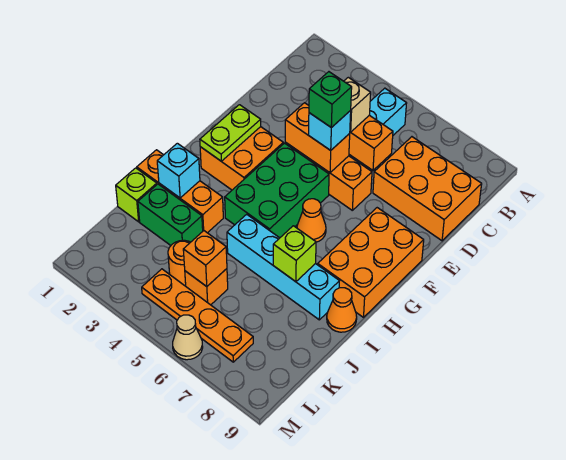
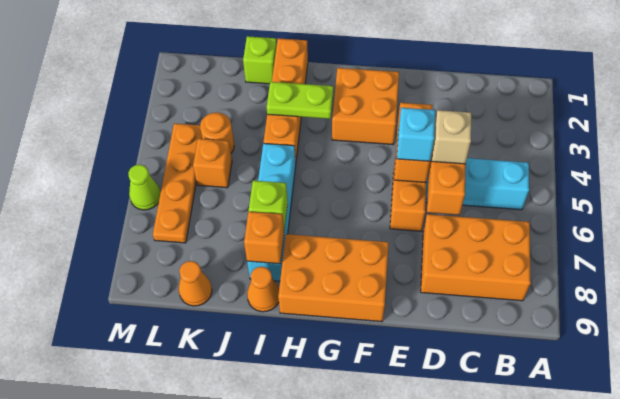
orange brick C7:D9 level 1 -> orange brick B7:D8 level 1
green brick E5 level 4 -> none
lime plate F2:G2 level 2 -> lime plate H3:I3 level 2
green brick F4:H5 level 1 -> none
orange cone G6 level 1 -> orange cone K9 level 1
orange brick I1:I3 level 1 -> orange brick I1:I4 level 1
cyan brick I2 level 2 -> none
green brick J2:J3 level 1 -> none
orange brick K5 level 2 -> orange brick I8 level 2
tan cone M6 level 1 -> lime cone M6 level 1

